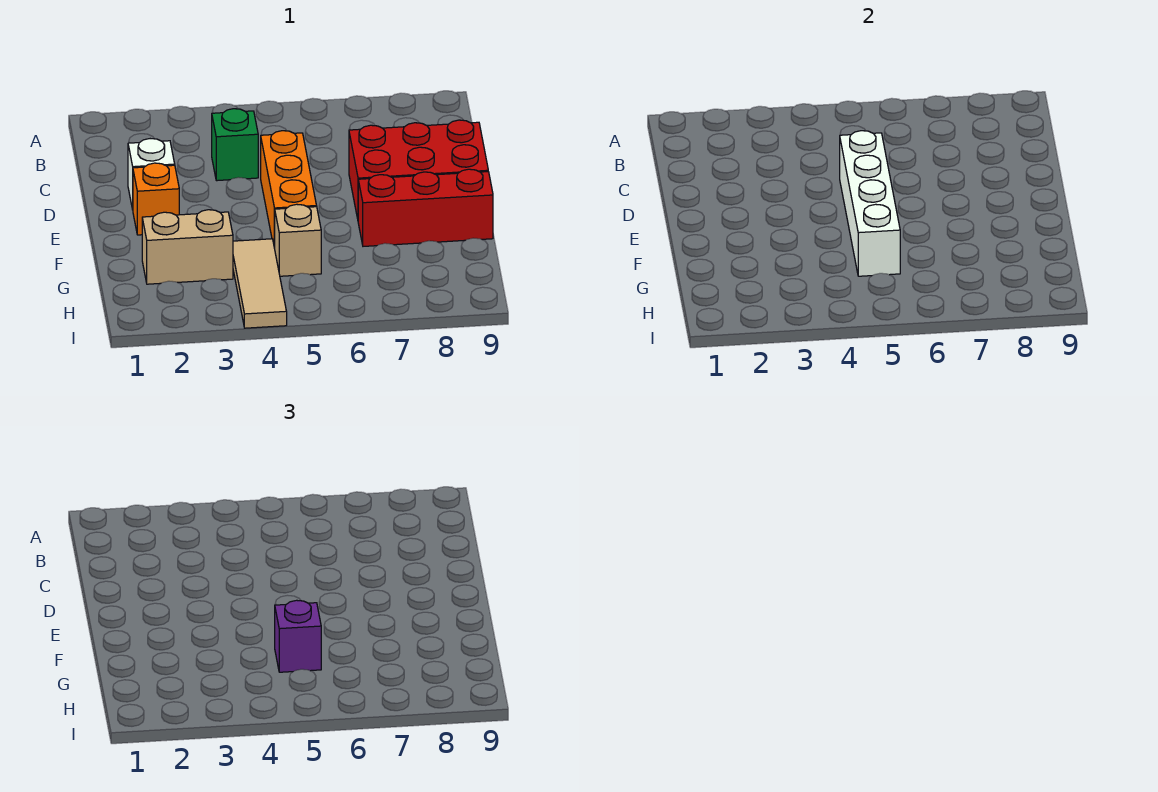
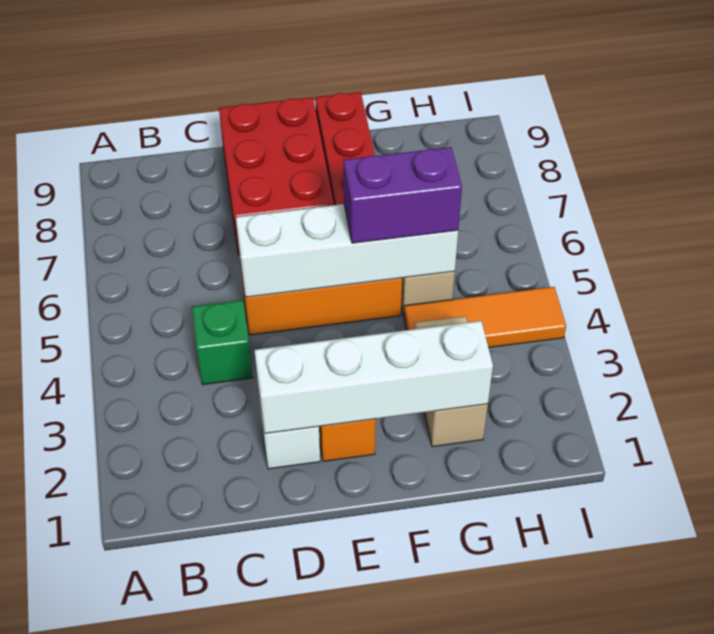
none -> white brick D2:G2 level 2
tan tile G4:I4 level 1 -> orange tile G4:I4 level 1
purple brick G5 level 3 -> purple brick F5:G5 level 3

